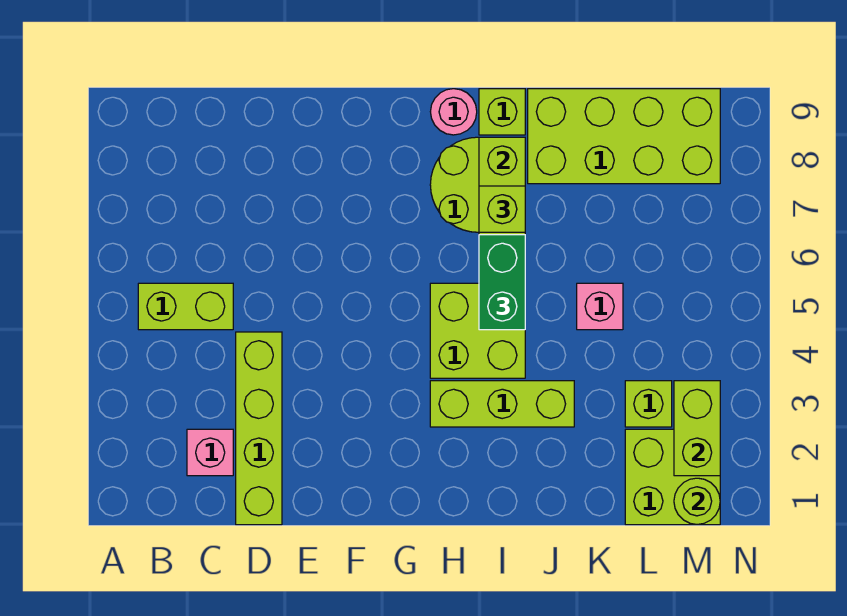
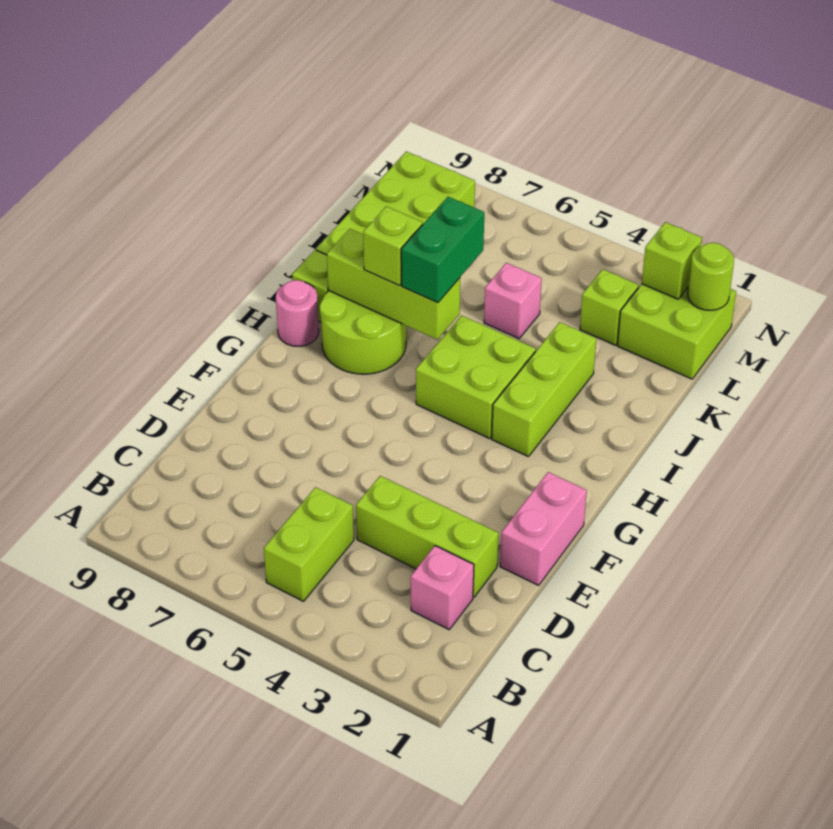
lime brick D1:D4 level 1 -> lime brick D2:D4 level 1
none -> pink brick E1:F1 level 1
green brick I5:I6 level 3 -> green brick I6:J6 level 3
lime brick M2:M3 level 2 -> lime brick M2 level 2

